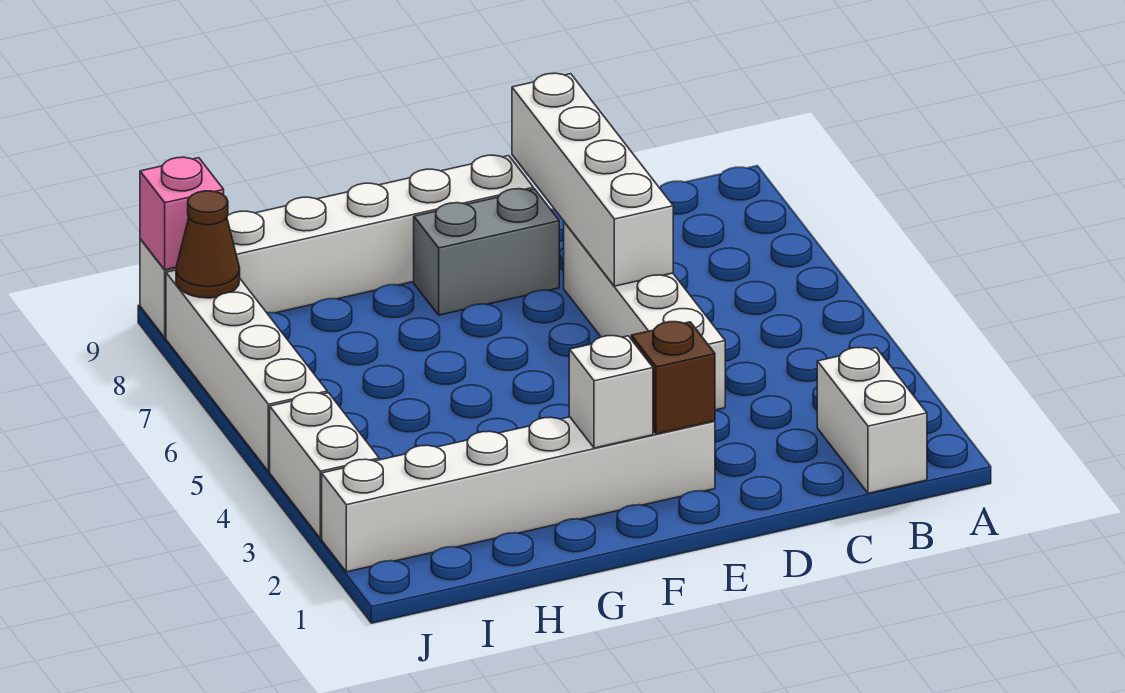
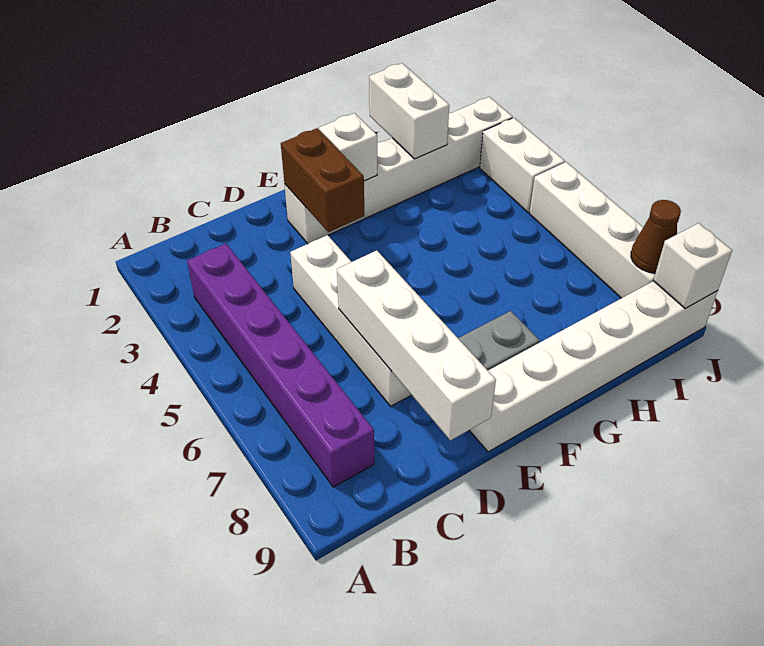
white brick B1:B2 level 1 -> white brick H1:H2 level 2
none -> purple brick B3:B8 level 1
brown brick E2 level 2 -> brown brick E2:E3 level 2
pink brick J9 level 2 -> white brick J9 level 2

